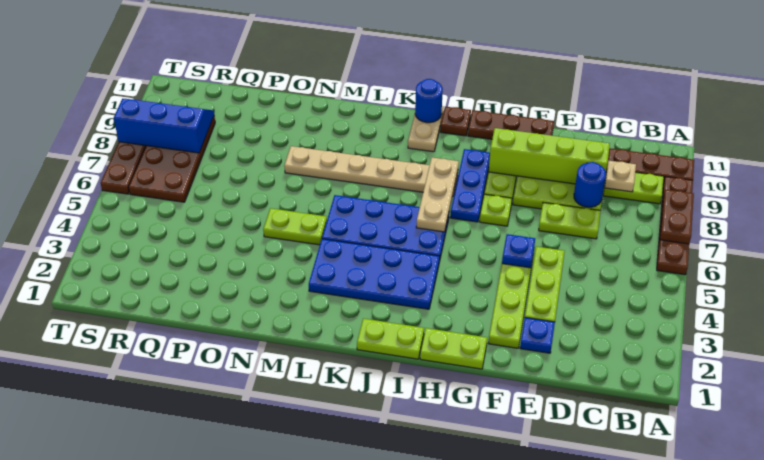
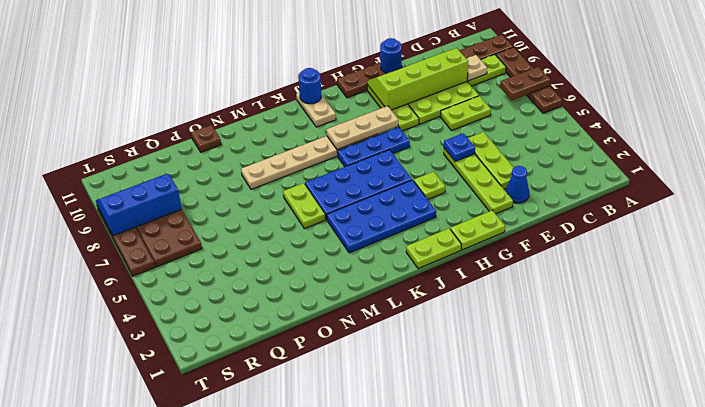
brown plate A7:A8 level 2 -> brown plate A7:B7 level 2
blue round brick D8 level 2 -> blue round brick F11 level 2
blue plate E2 level 1 -> blue cone E2 level 1
lime plate G7 level 1 -> lime plate H4 level 1
blue plate H7:H9 level 1 -> blue plate H7:J7 level 1
tan plate I6:I8 level 2 -> tan plate H8:J8 level 2
brown plate I11 level 1 -> brown plate O11 level 1
lime plate M5:N5 level 1 -> lime plate M5:M6 level 1

